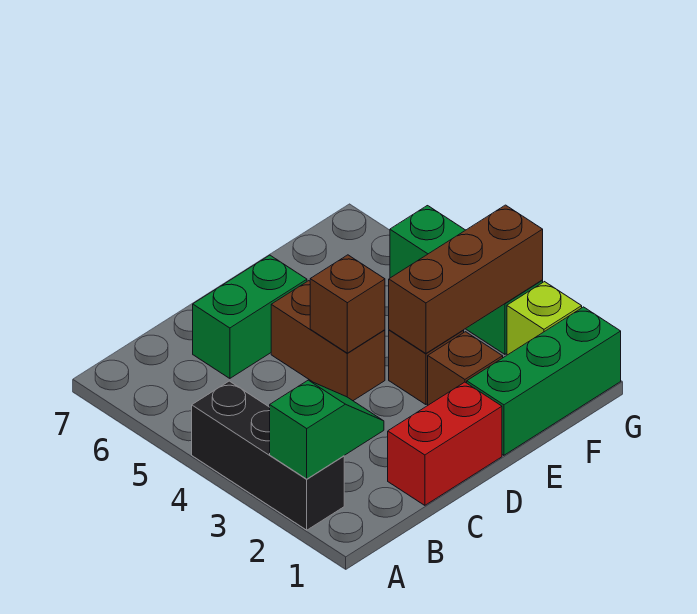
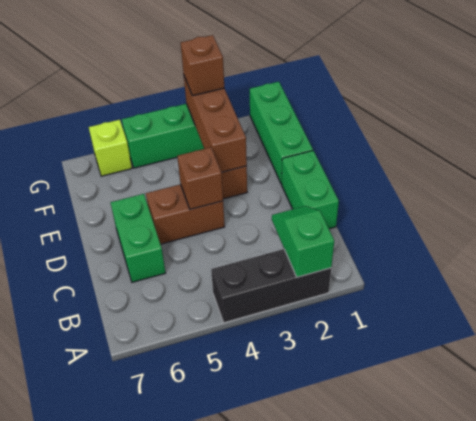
red brick C1:D1 level 1 -> green brick C1:D1 level 1
brown brick E2 level 1 -> brown brick G3 level 3
lime brick G2 level 1 -> lime brick G6 level 1

